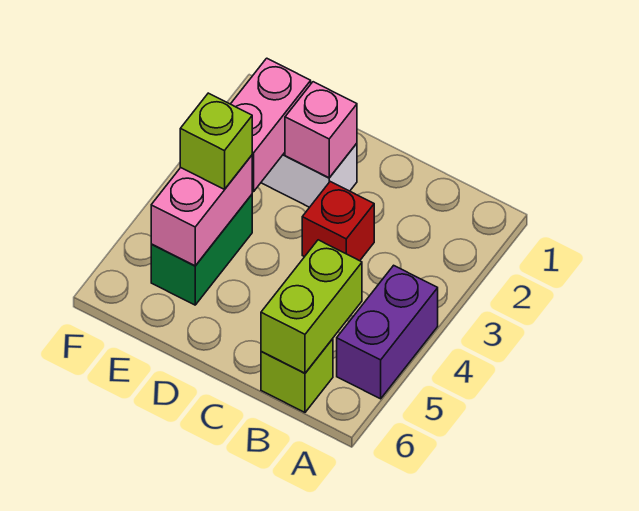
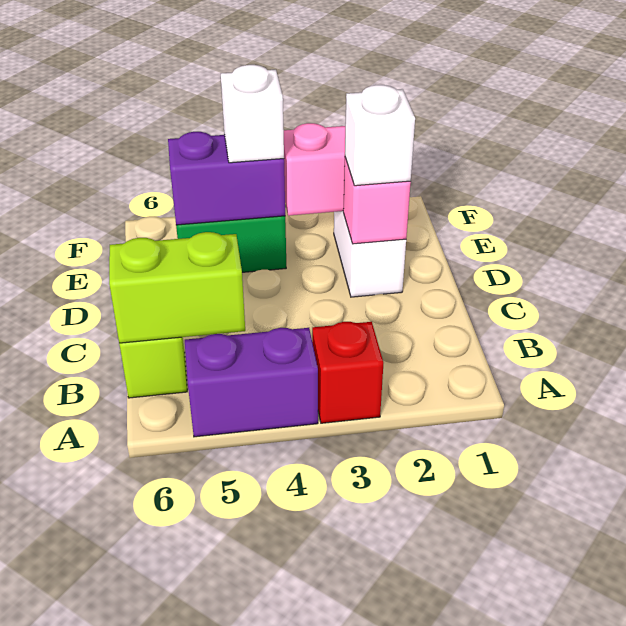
red brick C3 level 1 -> red brick A3 level 1
none -> white brick D2 level 3
pink brick E4:E5 level 2 -> purple brick E4:E5 level 2
lime brick E4 level 3 -> white brick E4 level 3

